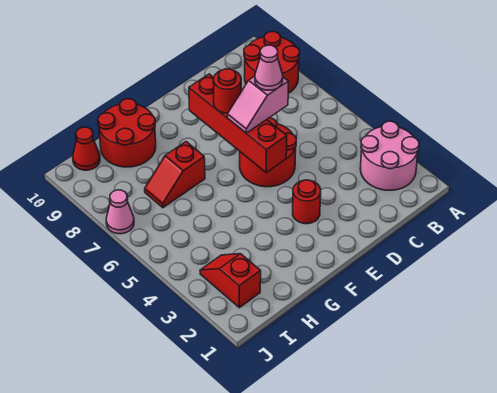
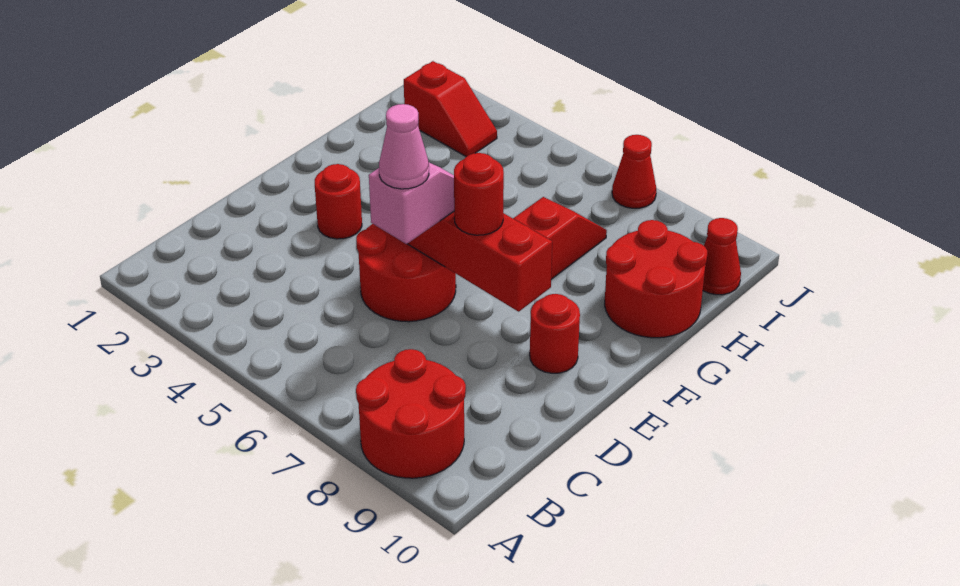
pink round brick A2:B3 level 1 -> none
none -> red round brick E9 level 1
pink cone J7 level 1 -> red cone J7 level 1

